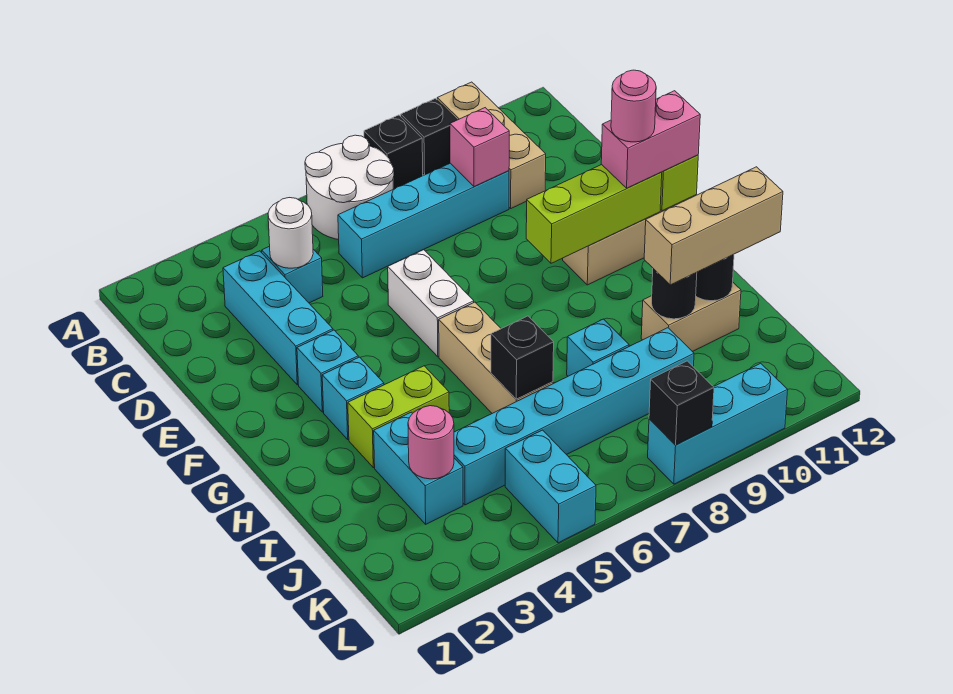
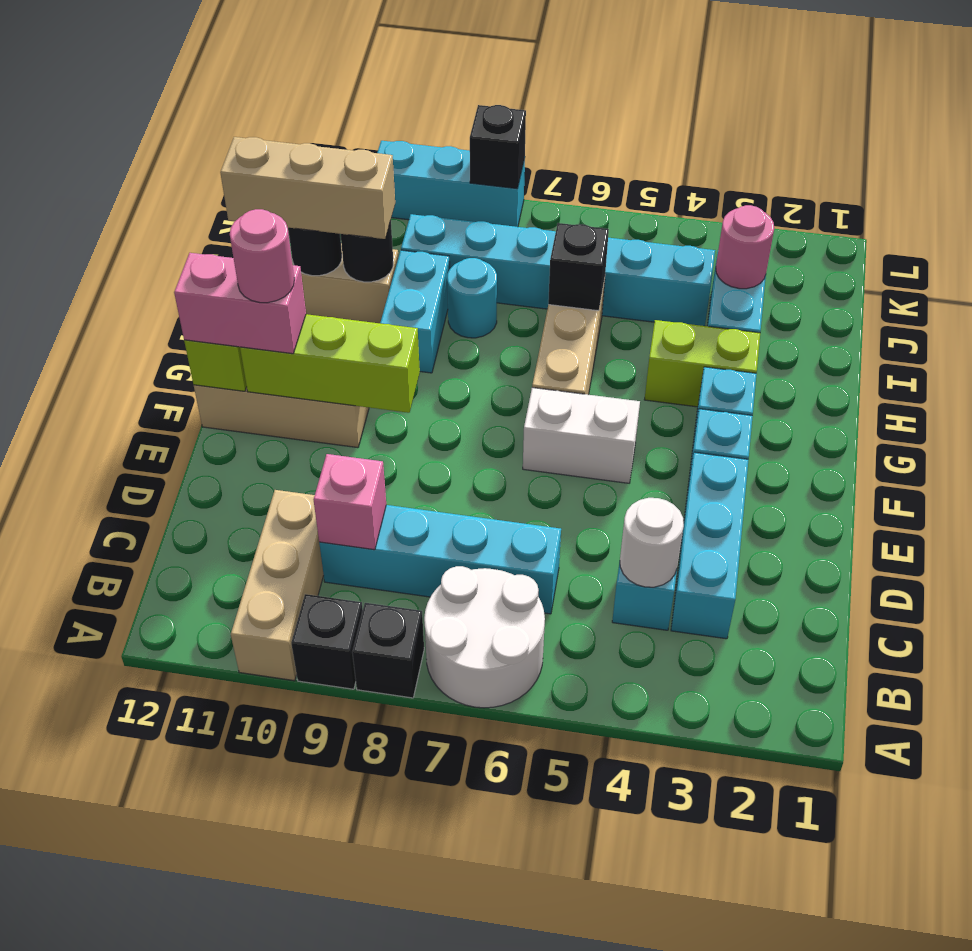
white brick E6:F6 level 1 -> white brick F5:F6 level 1
cyan brick I8 level 1 -> cyan round brick I8 level 1
cyan brick K5:L5 level 1 -> cyan brick H9:I9 level 1

